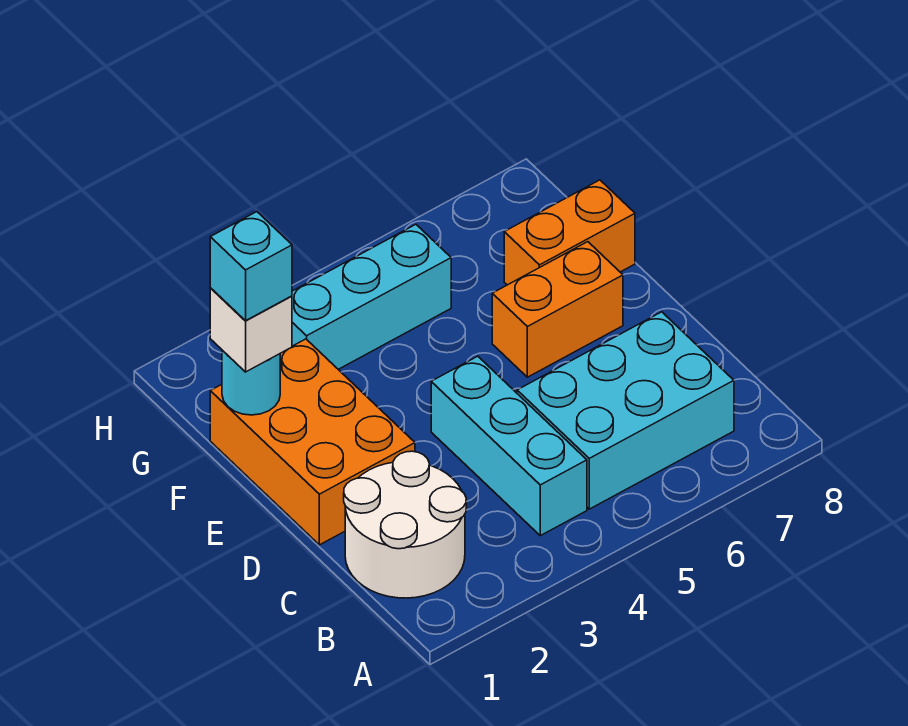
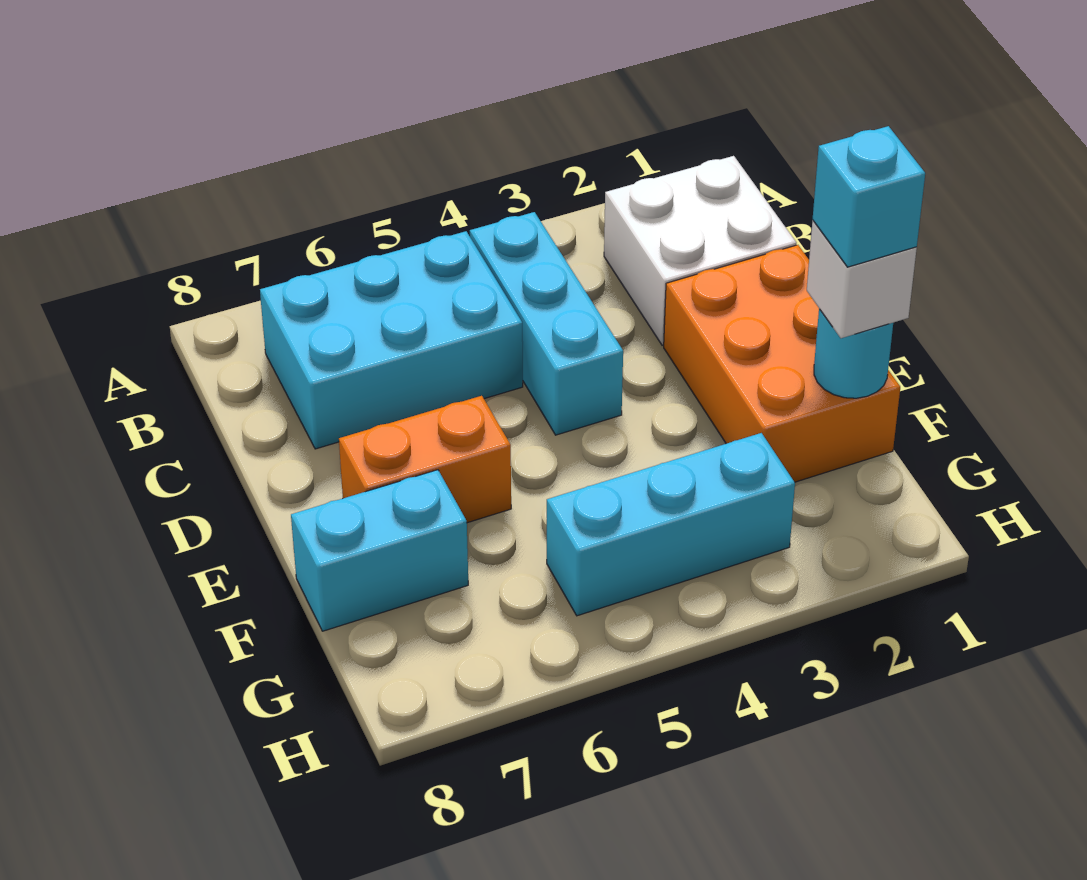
white round brick B1:C2 level 1 -> white brick B1:C2 level 1
orange brick F7:F8 level 1 -> cyan brick F7:F8 level 1

